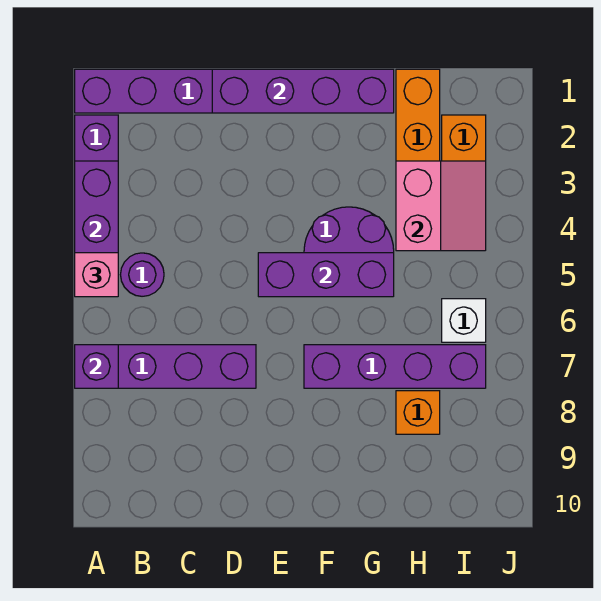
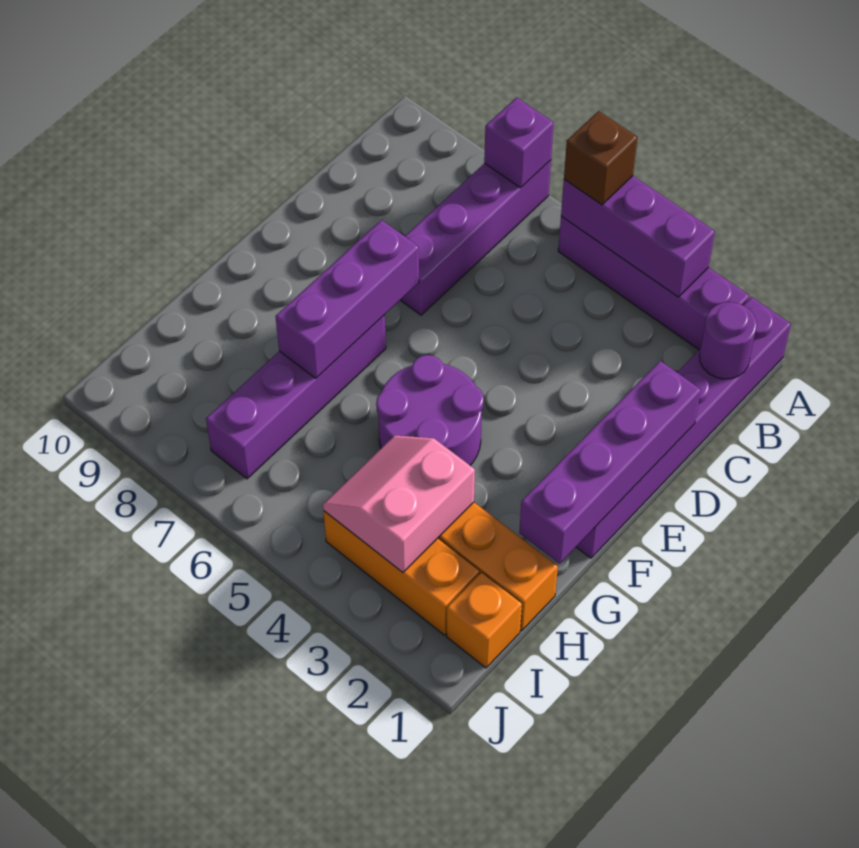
pink brick A5 level 3 -> brown brick A5 level 3
purple round brick B5 level 1 -> purple round brick B1 level 2
purple brick E5:G5 level 2 -> purple brick E7:G7 level 2
pink slope H3:I4 level 2 top H -> pink slope H3:I4 level 2 top 3
orange brick H8 level 1 -> orange brick I1 level 1
white brick I6 level 1 -> none

